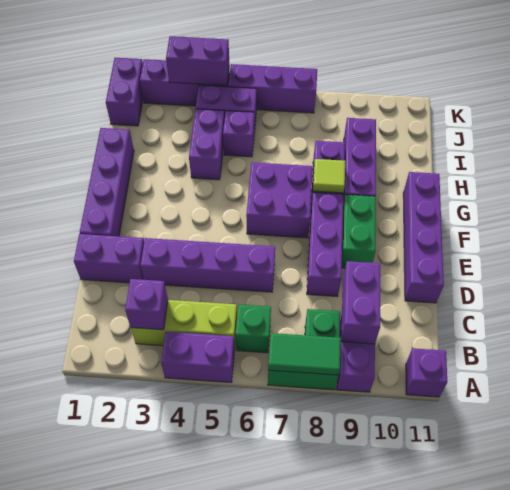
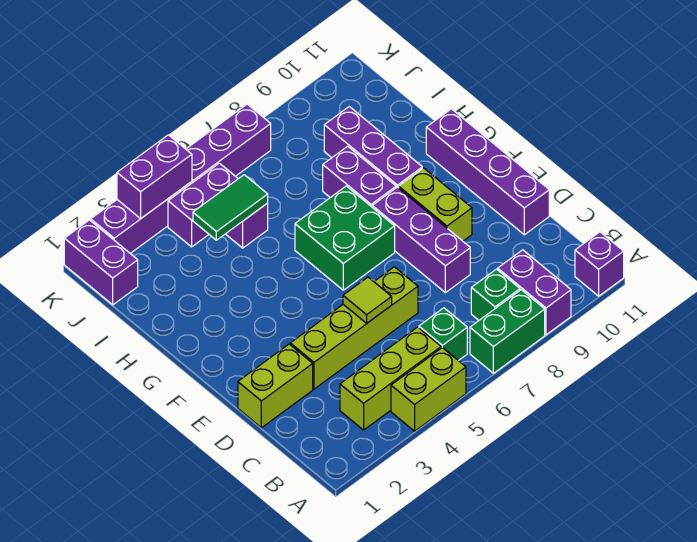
purple brick A4:A5 level 1 -> lime brick A4:A5 level 1
green tile A7:A8 level 2 -> green tile I4:I5 level 2
purple brick B3 level 2 -> none
purple brick B9:C9 level 2 -> none
purple brick D1:D2 level 1 -> lime brick D1:D2 level 1
purple brick D3:D6 level 1 -> lime brick D3:D6 level 1
purple brick E1:H1 level 1 -> none
green brick E9:F9 level 1 -> lime brick E9:F9 level 1
purple brick F6:G7 level 1 -> green brick F6:G7 level 1
lime tile G8 level 2 -> lime tile D5 level 2
purple brick H4:I4 level 1 -> none

